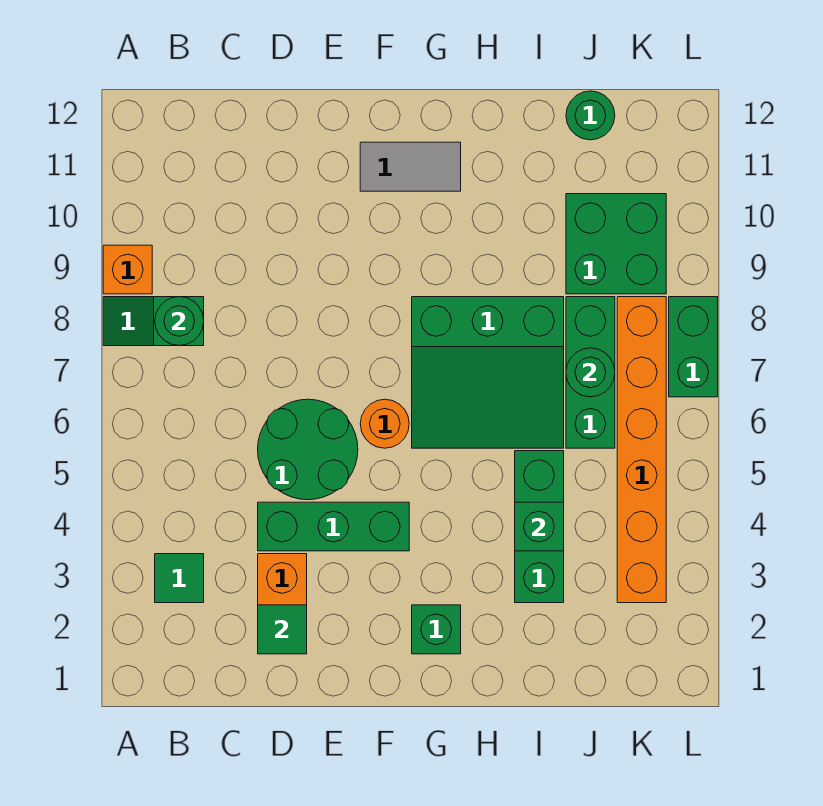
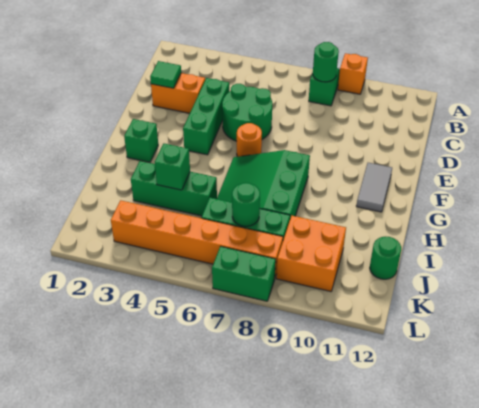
green tile B3 level 1 -> none
green brick J9:K10 level 1 -> orange brick J9:K10 level 1

